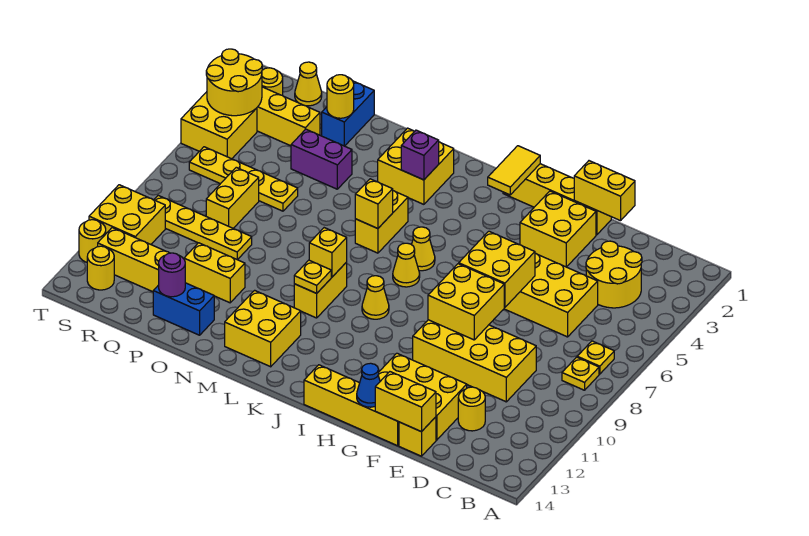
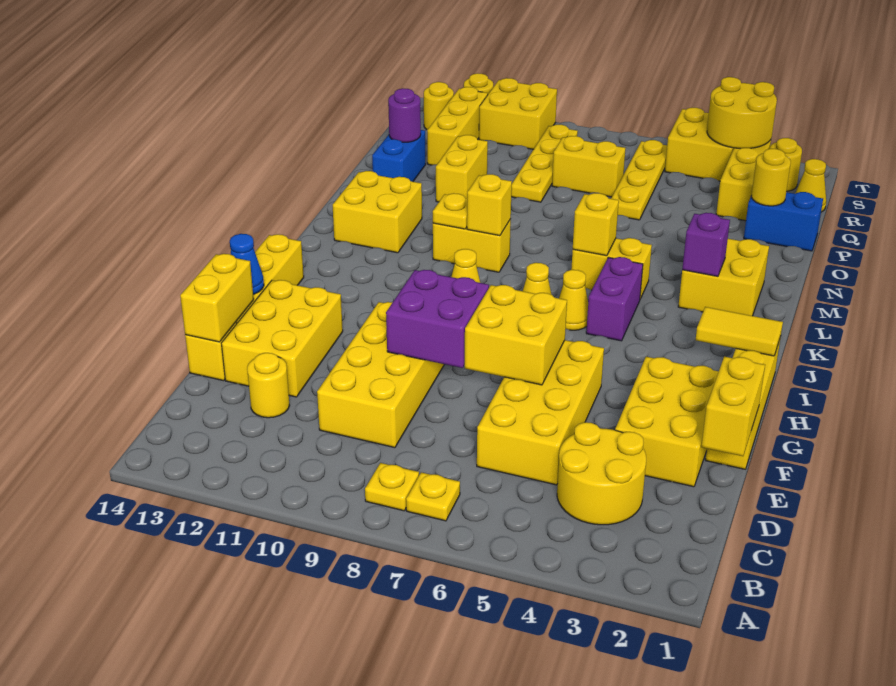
yellow brick F2:G3 level 1 -> yellow brick E2:G3 level 1
yellow brick F8:G9 level 2 -> purple brick F8:G9 level 2
purple brick O4:P4 level 1 -> purple brick J5:K5 level 1

